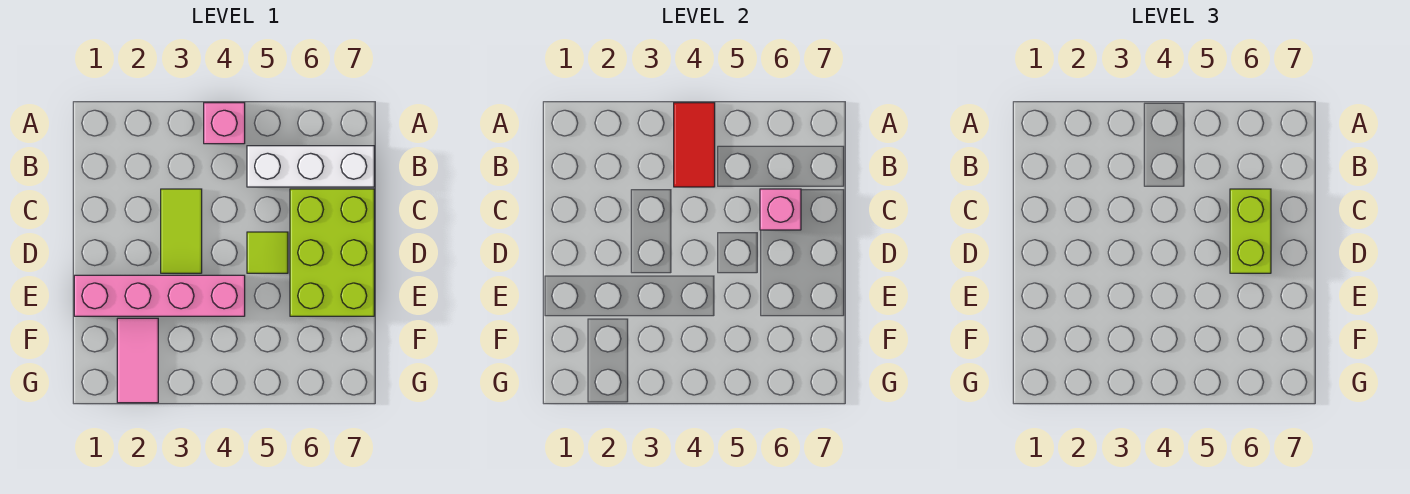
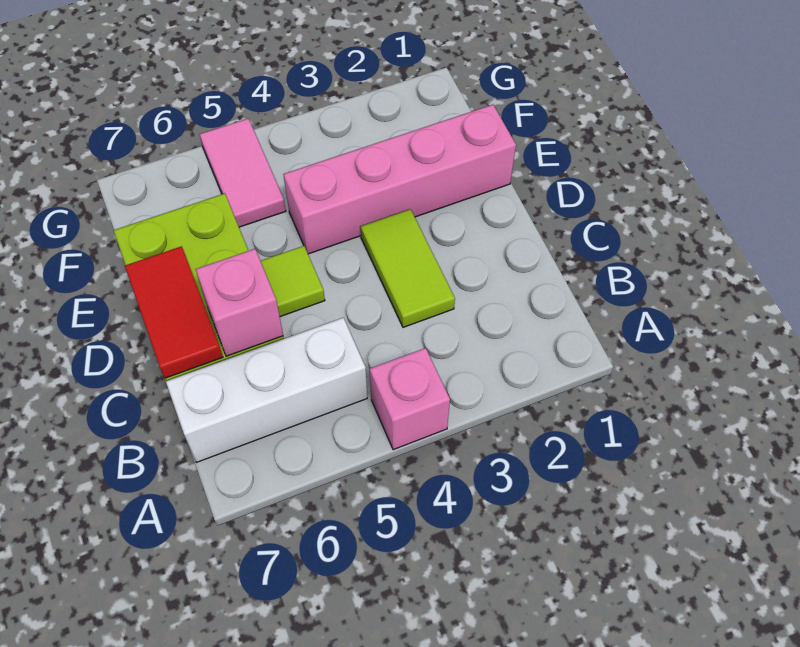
red tile A4:B4 level 2 -> red tile C7:D7 level 2
lime brick C6:D6 level 3 -> none
pink tile F2:G2 level 1 -> pink tile F5:G5 level 1

